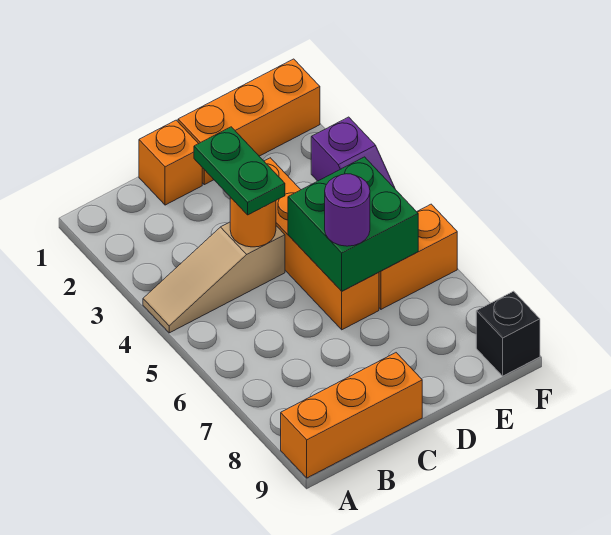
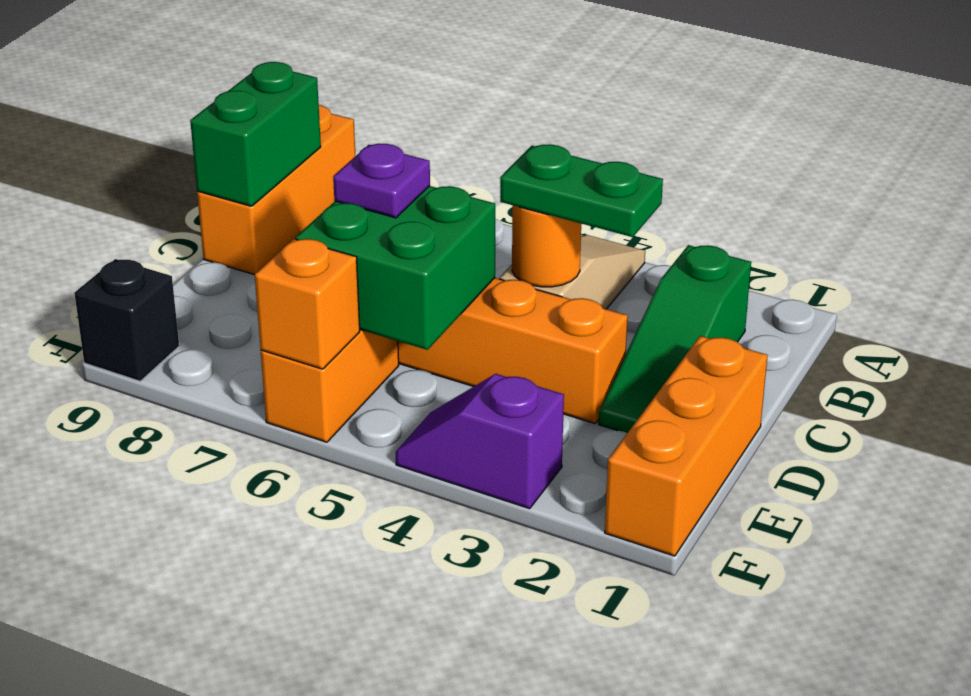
none -> green slope B2:D2 level 1 top B
none -> green brick B9:C9 level 2
orange brick C1 level 1 -> orange brick F6 level 2
purple round brick D6 level 3 -> purple plate D6 level 3

